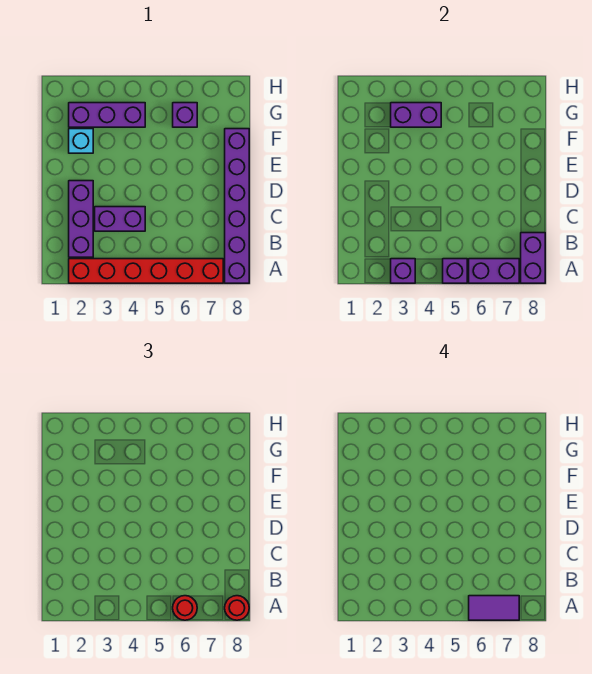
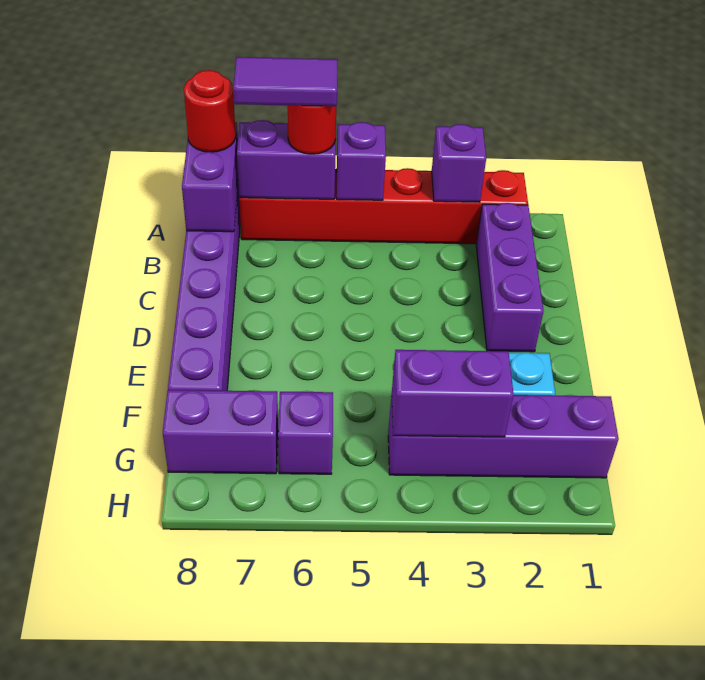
purple brick C3:C4 level 1 -> purple brick G7:G8 level 1
purple brick G2:G4 level 1 -> purple brick G1:G4 level 1

